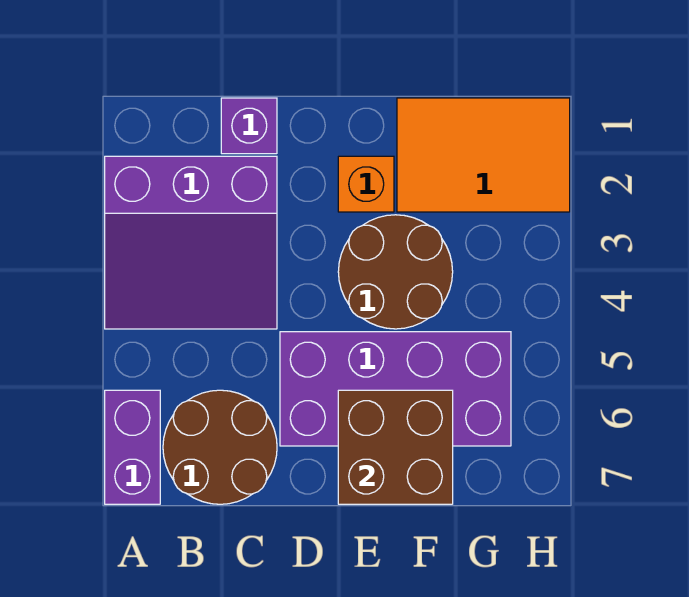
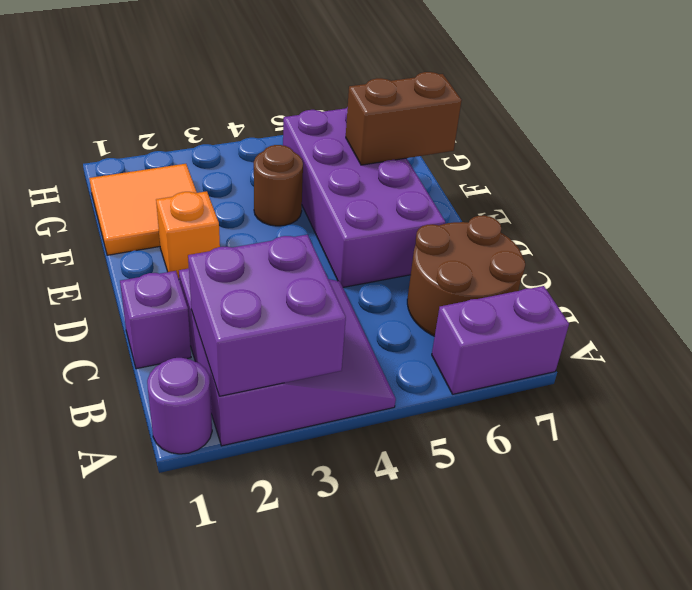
none -> purple round brick A1 level 1
none -> purple brick A2:B3 level 2
brown round brick E3:F4 level 1 -> brown round brick F4 level 1
brown brick E6:F7 level 2 -> brown brick F6:F7 level 2
orange tile F1:H2 level 1 -> orange tile F1:G2 level 1

